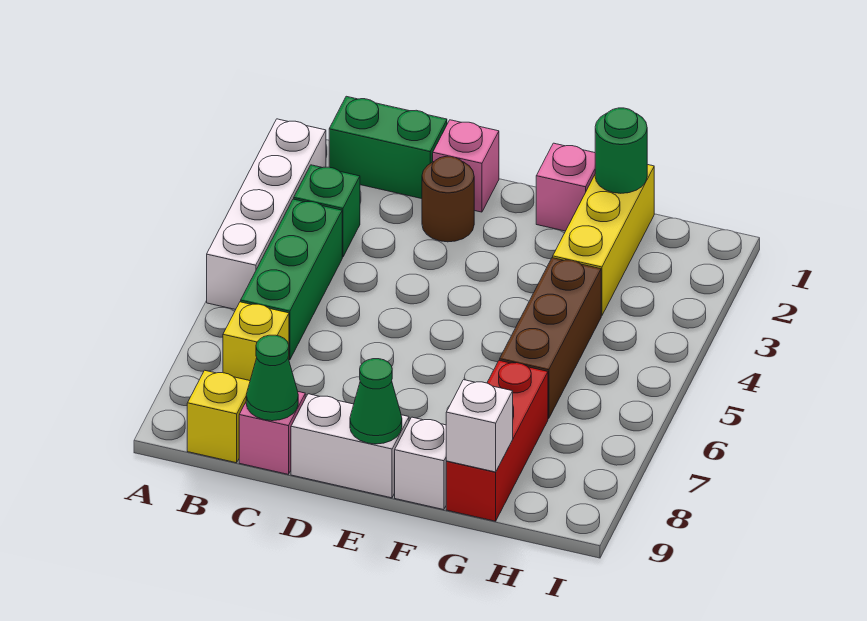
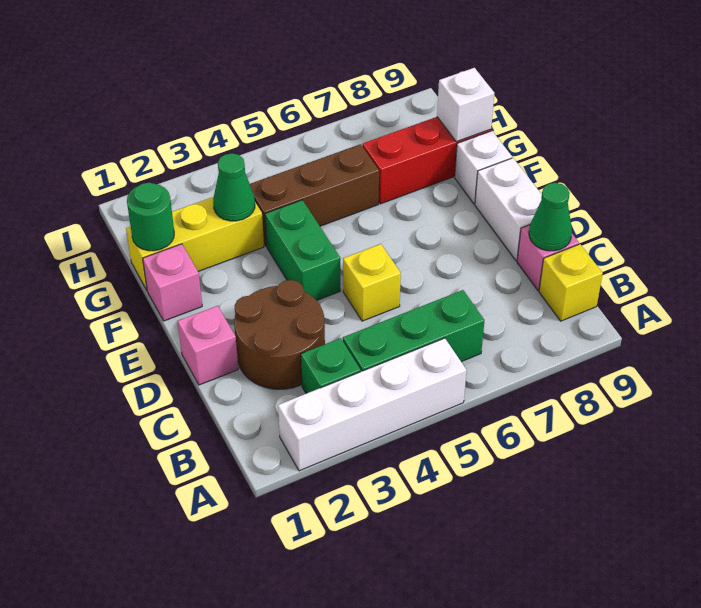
green brick B1:C1 level 1 -> green brick E4:F4 level 1
yellow brick B7 level 1 -> yellow brick D5 level 1
brown round brick D2 level 1 -> brown round brick C2:D3 level 1
green cone E9 level 2 -> green cone G3 level 2

